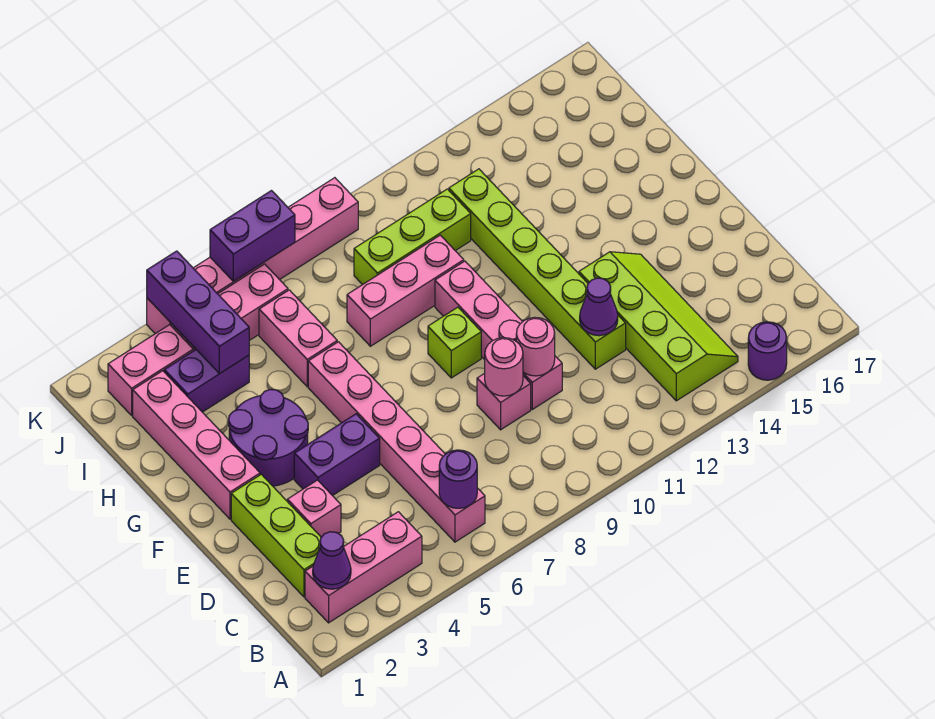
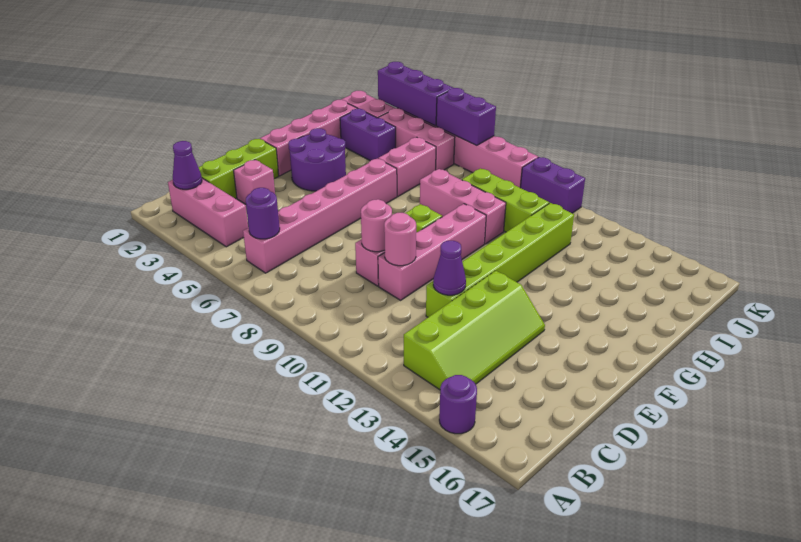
purple brick E4:E5 level 1 -> purple brick K10:K11 level 1
purple brick I4:K4 level 2 -> purple brick K3:K5 level 2

